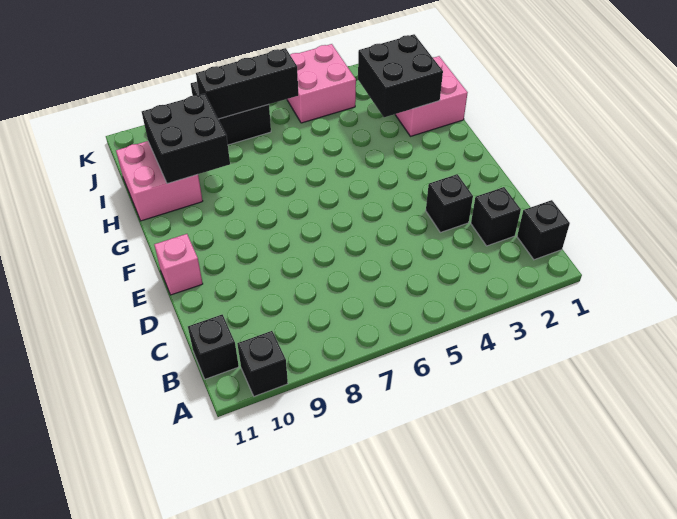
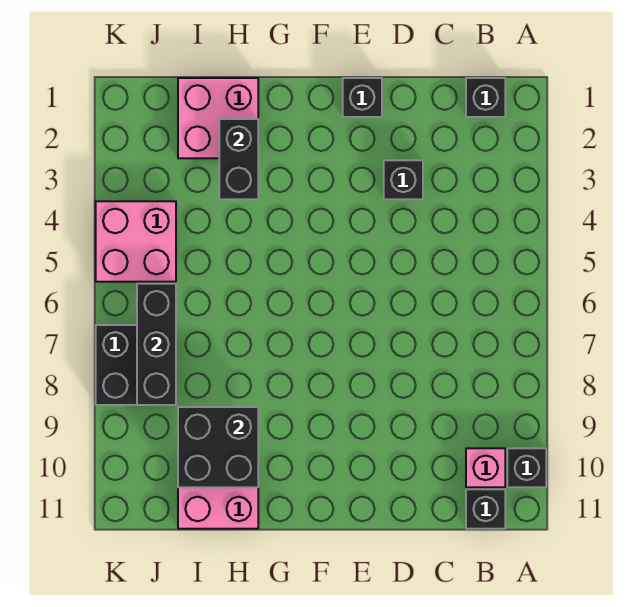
black brick C2 level 1 -> black brick E1 level 1
pink brick E11 level 1 -> pink brick B10 level 1
black brick H2:I3 level 2 -> black brick H2:H3 level 2

